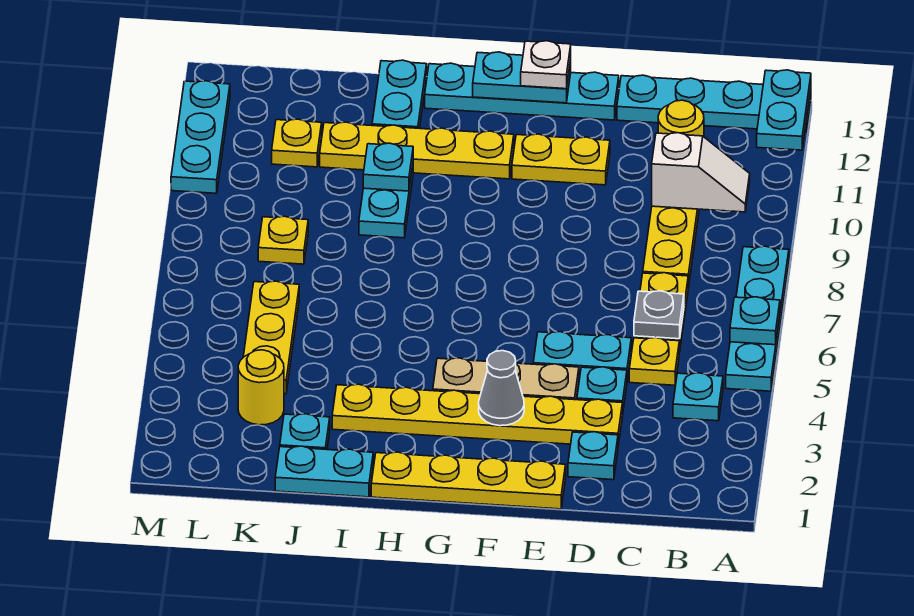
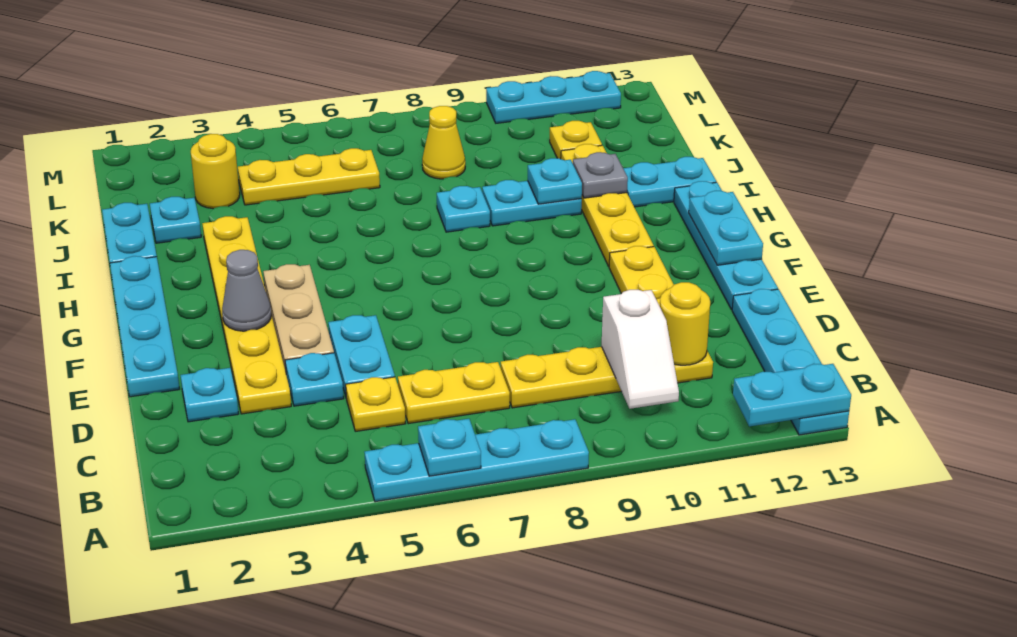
cyan plate B4 level 1 -> cyan plate I8 level 1
grey plate C6 level 2 -> grey plate I11 level 2
yellow plate E1:H1 level 1 -> cyan plate E1:H1 level 1
white plate F13 level 3 -> none
yellow plate K8 level 1 -> yellow cone K8 level 1

